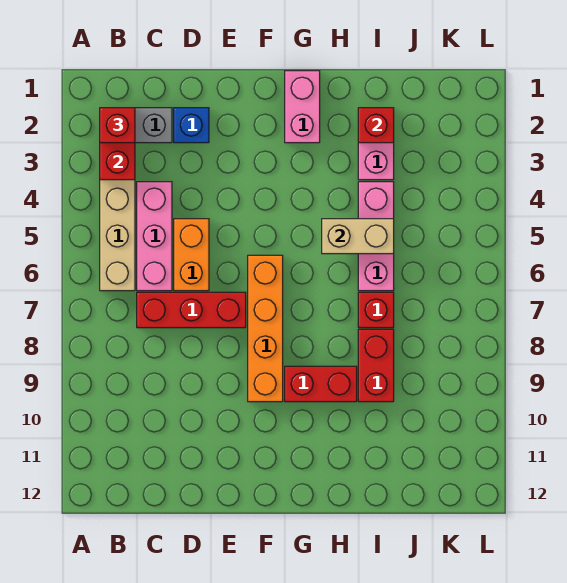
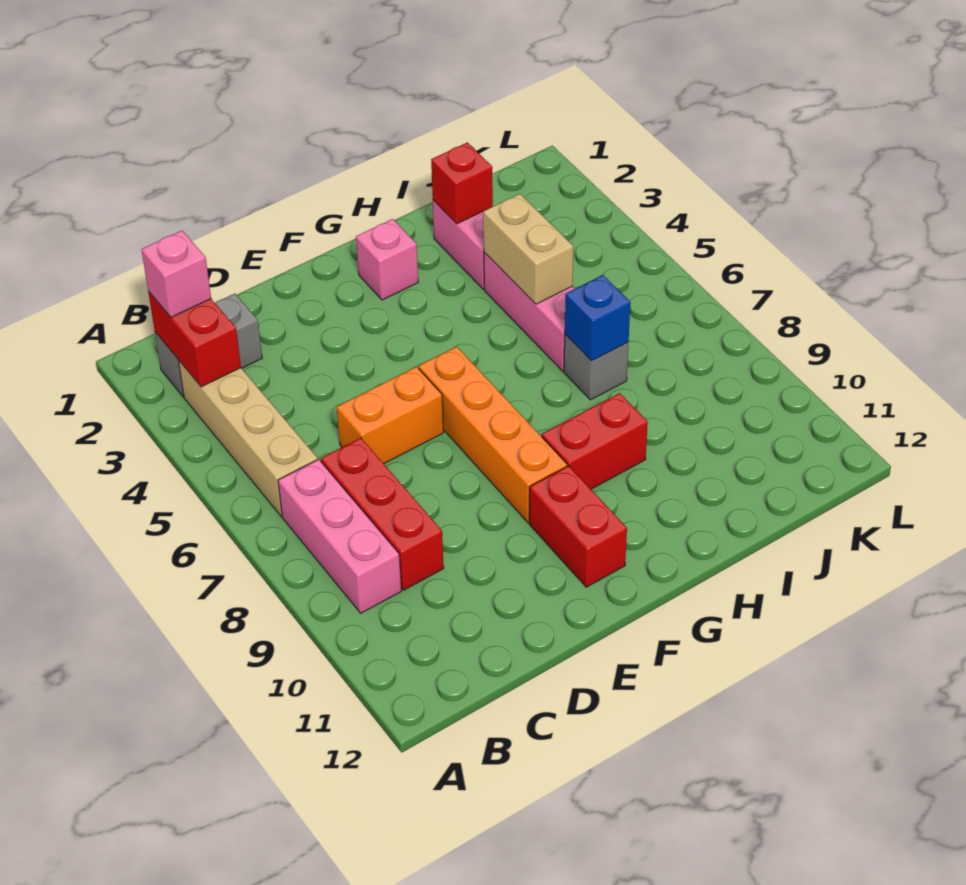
red brick B2 level 3 -> pink brick B2 level 3
pink brick C4:C6 level 1 -> pink brick B7:B9 level 1
red brick C7:E7 level 1 -> red brick C7:C9 level 1
blue brick D2 level 1 -> blue brick I7 level 2
orange brick D5:D6 level 1 -> orange brick D6:E6 level 1
pink brick G1:G2 level 1 -> pink brick G2 level 1
tan brick H5:I5 level 2 -> tan brick I4:I5 level 2
red brick I7 level 1 -> grey brick I7 level 1
red brick I8:I9 level 1 -> red brick F10:F11 level 1

